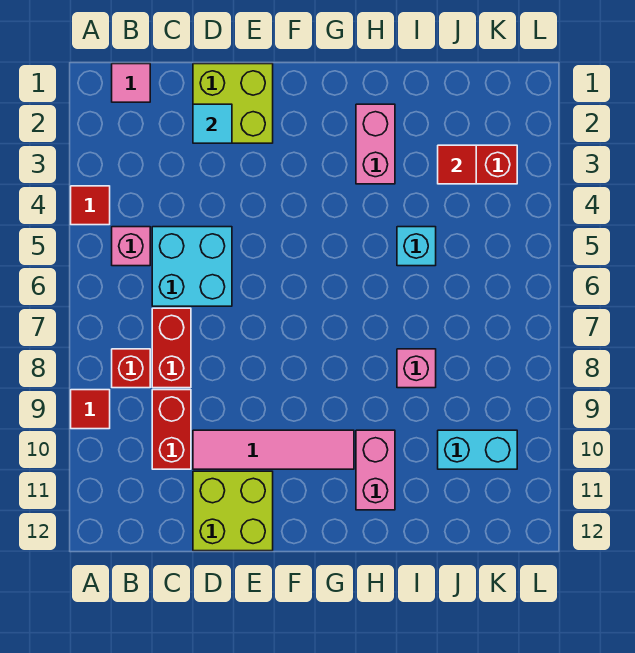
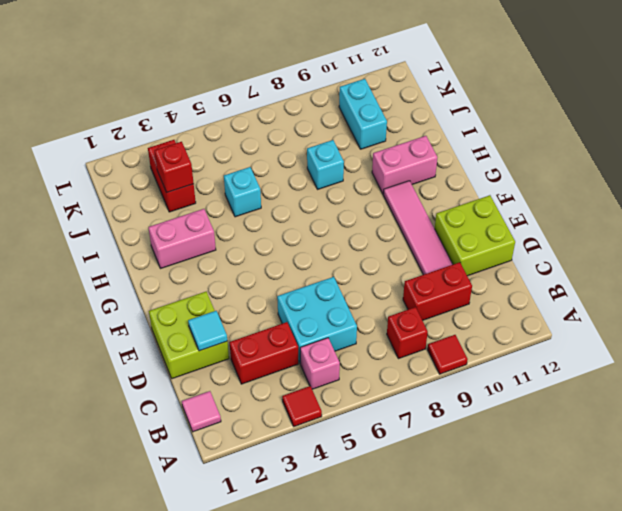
red brick C7:C8 level 1 -> red brick C3:C4 level 1
pink brick I8 level 1 -> cyan brick I8 level 1
red tile J3 level 2 -> red brick J3 level 2

